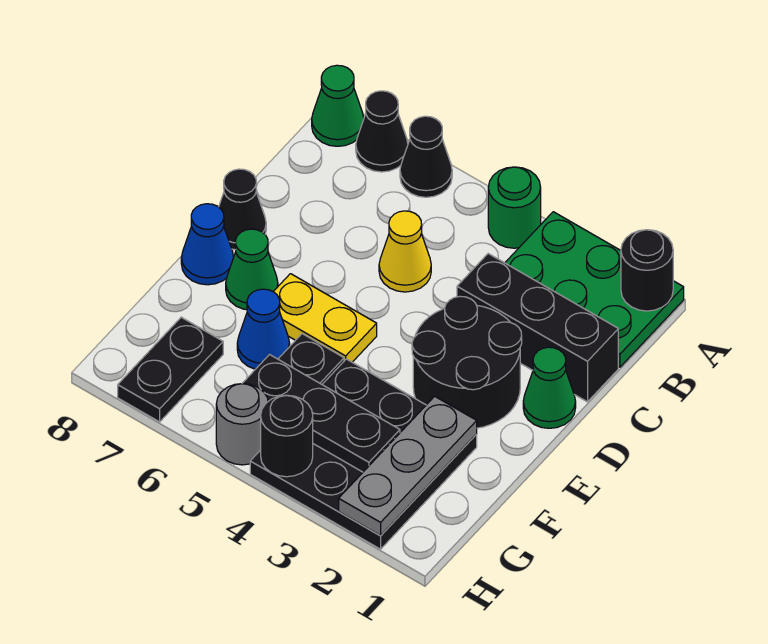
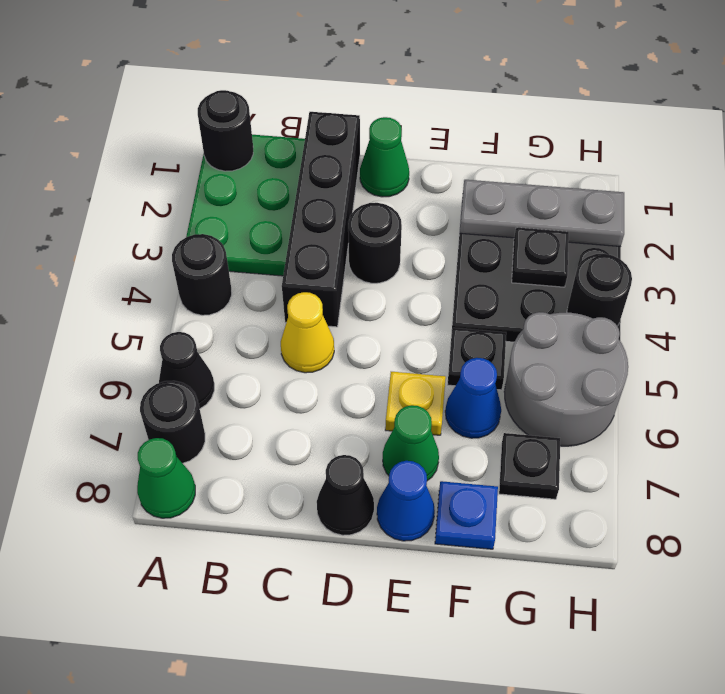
green round brick A4 level 1 -> black round brick A4 level 1
black cone A7 level 1 -> black round brick A7 level 1
black brick C1:C3 level 1 -> black brick C1:C4 level 1
black round brick D2:E3 level 1 -> black round brick D3 level 1
yellow plate E5:E6 level 1 -> yellow plate E6 level 1
none -> blue plate F8 level 1
black plate G3:G5 level 2 -> black plate G3 level 2
black plate G7:H7 level 1 -> black plate G7 level 1
grey round brick H5 level 1 -> grey round brick G5:H6 level 1

